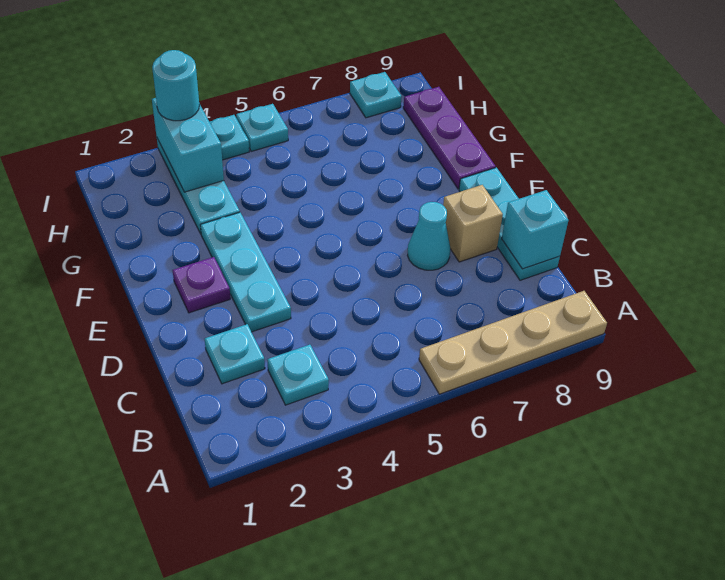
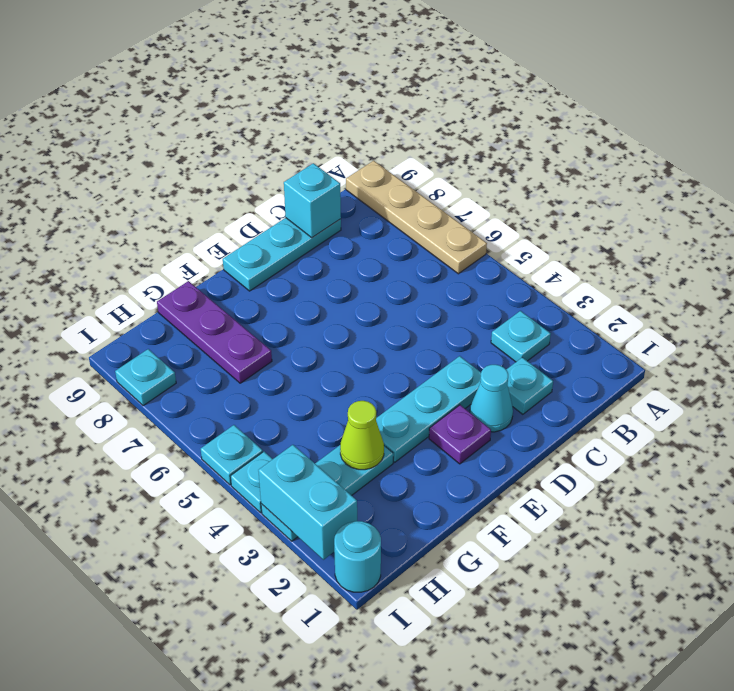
cyan cone D7 level 1 -> cyan cone D2 level 1
tan brick D8 level 1 -> none
purple plate F9:H9 level 1 -> purple plate G7:G9 level 1
none -> lime cone G3 level 2
cyan brick H3:I3 level 2 -> cyan brick I2:I3 level 2
cyan round brick I3 level 3 -> cyan round brick I1 level 1

